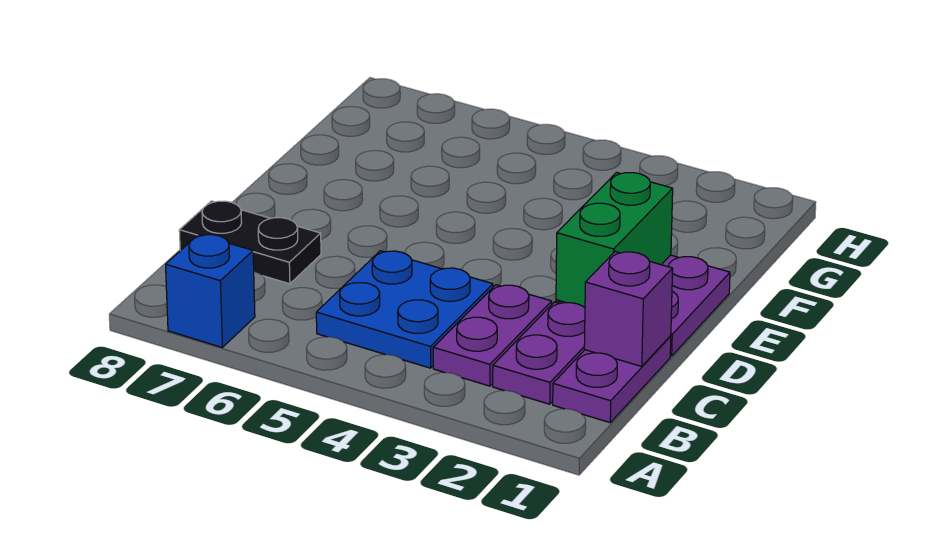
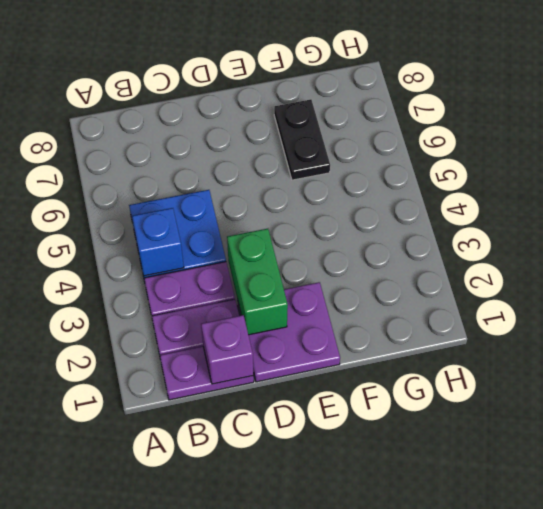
blue brick A7 level 1 -> blue brick B4 level 2
black plate C7:C8 level 1 -> black plate F6:F7 level 1
green brick D2:E2 level 2 -> green brick D2:D3 level 2

